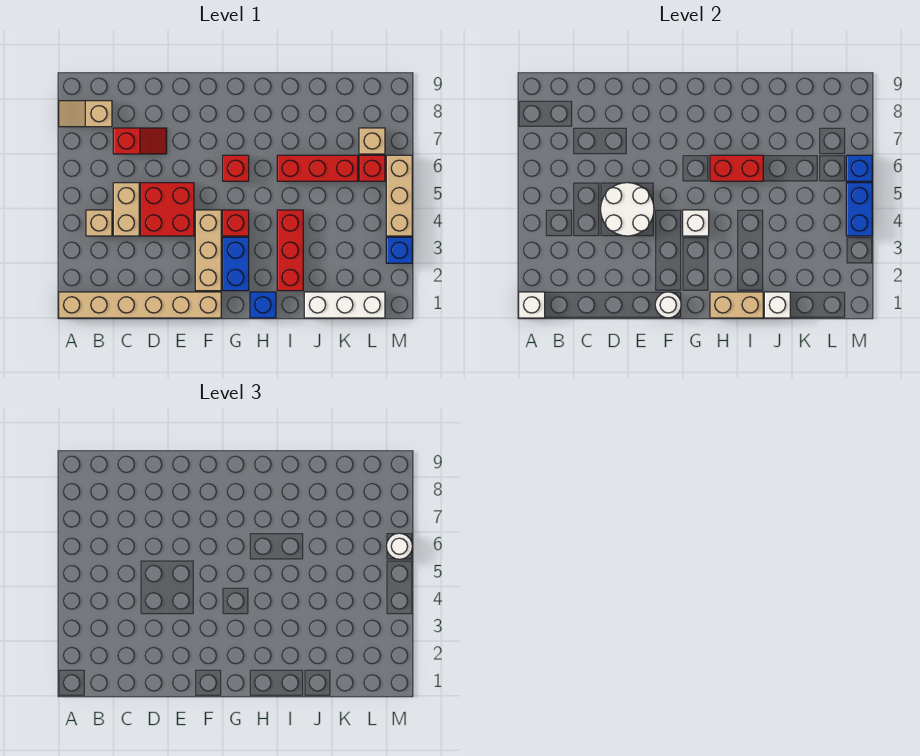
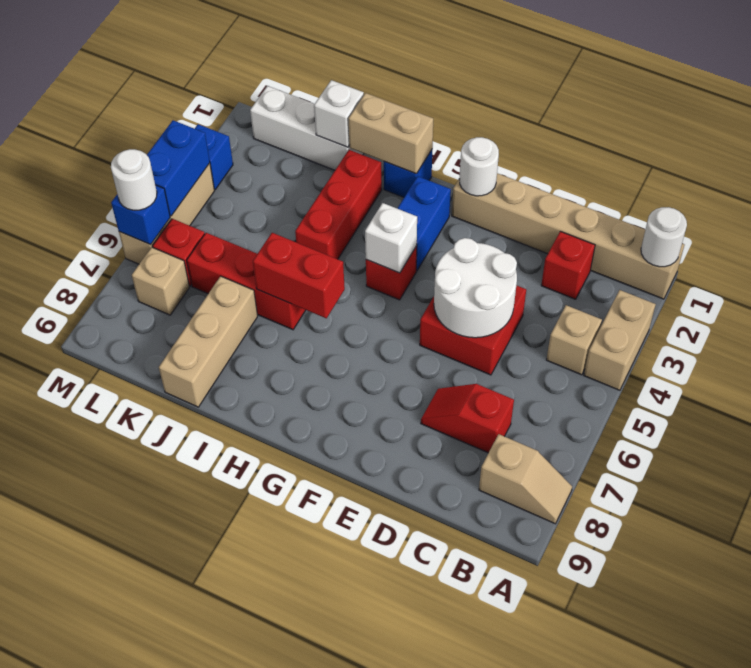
white brick A1 level 2 -> white round brick A1 level 2
tan brick C4:C5 level 1 -> tan brick A3:A4 level 1
tan brick F2:F4 level 1 -> tan brick J7:J9 level 1
red brick G6 level 1 -> red brick C2 level 1

